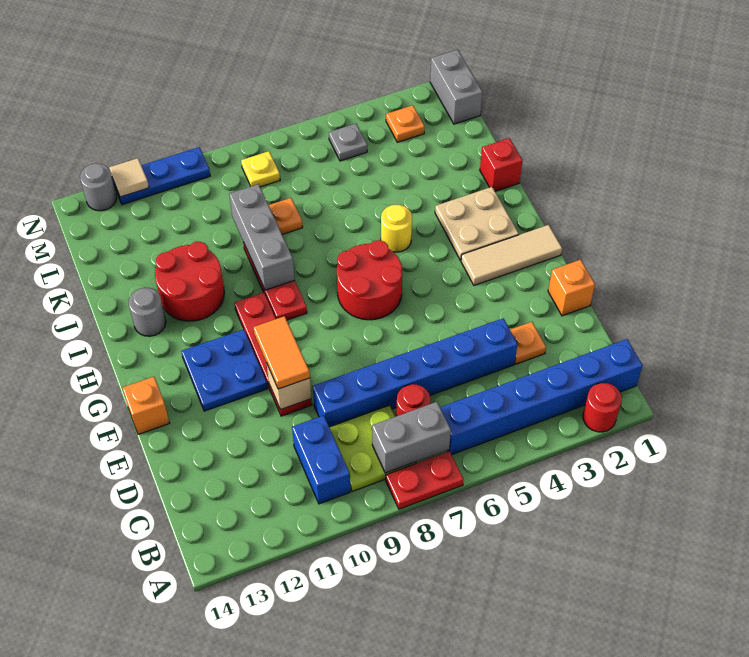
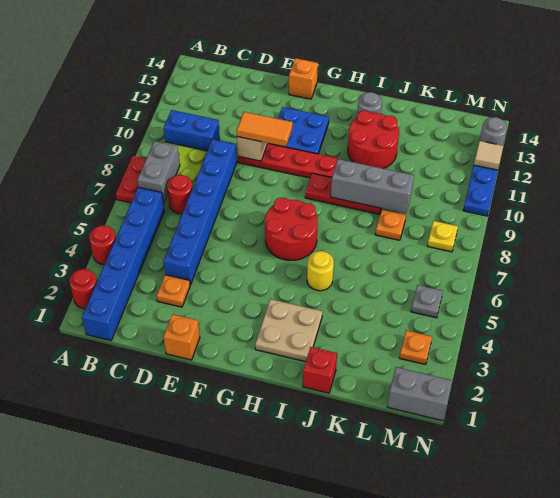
none -> red round brick A4 level 1
tan tile G1:G3 level 1 -> none

